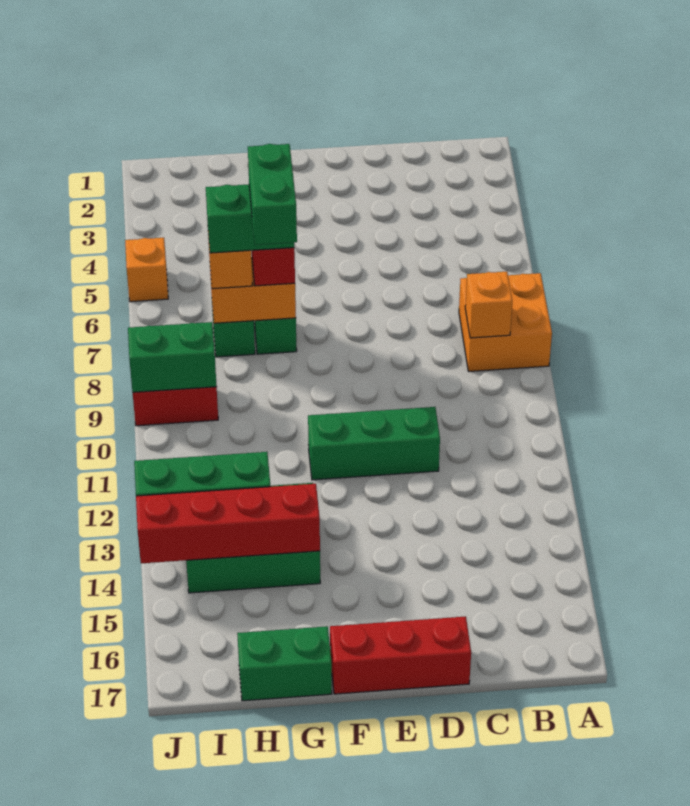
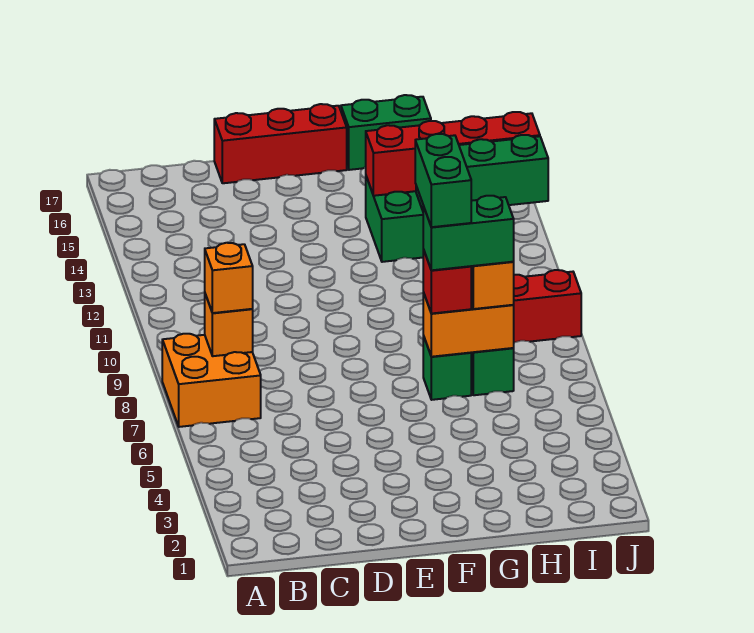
green brick D11:F11 level 1 -> none
green brick I9:J9 level 2 -> none
orange brick J5 level 1 -> orange brick B8 level 3

